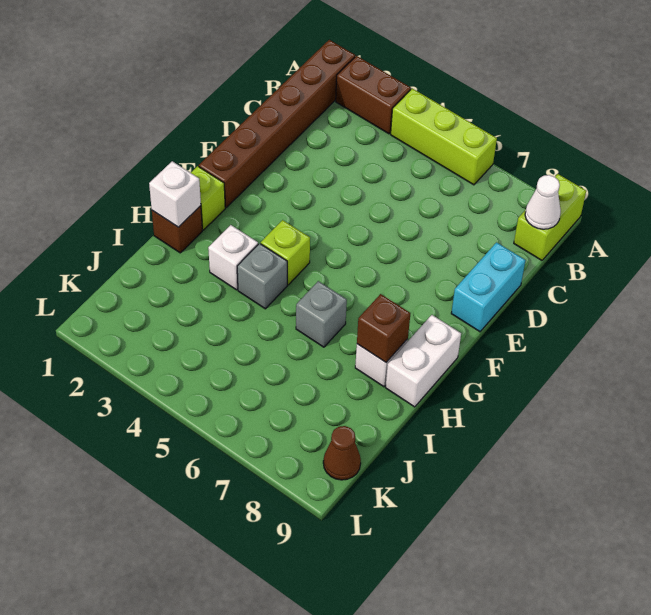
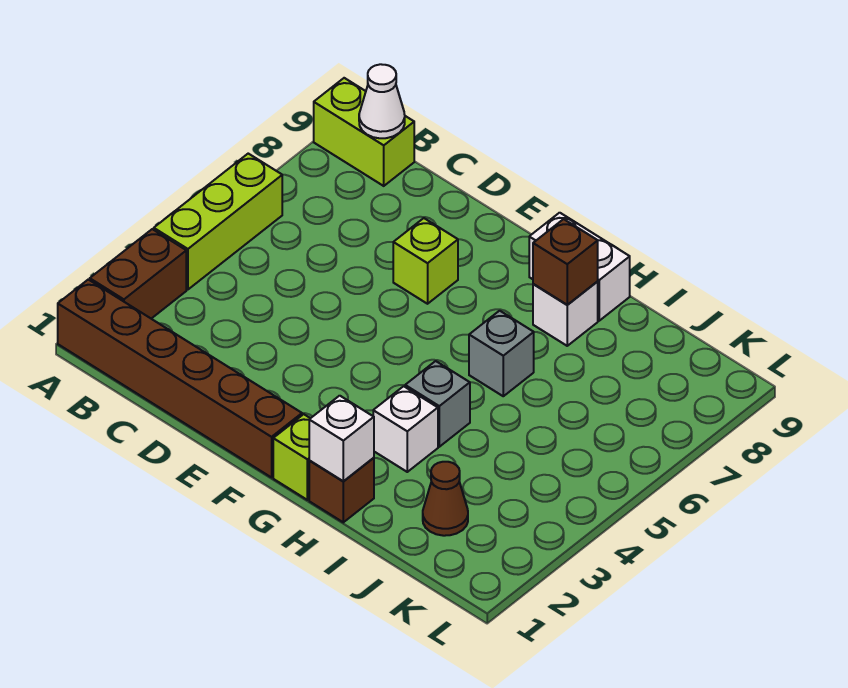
cyan brick D9:E9 level 1 -> none
lime brick G4 level 1 -> lime brick E7 level 1
brown cone K9 level 1 -> brown cone J2 level 1

